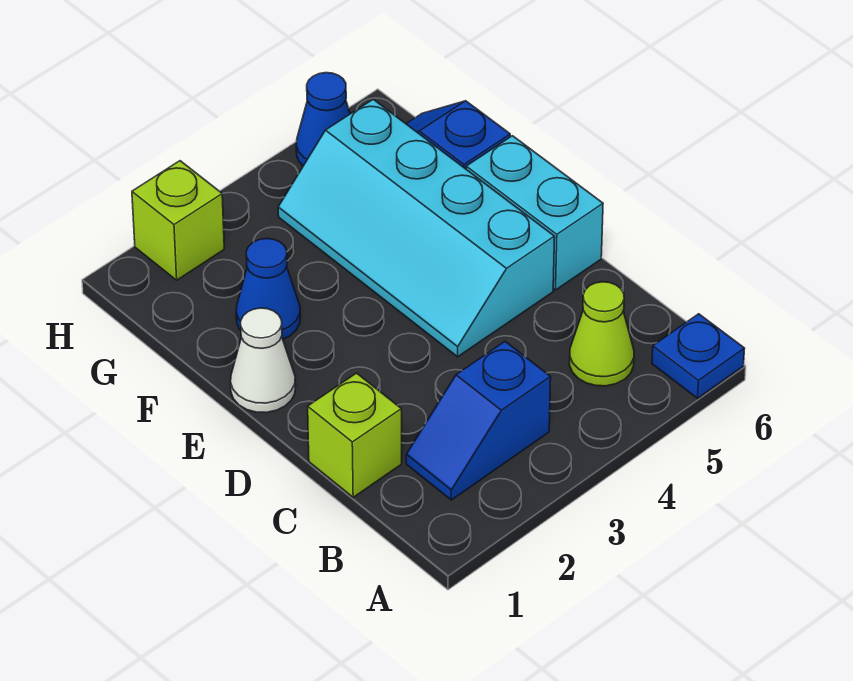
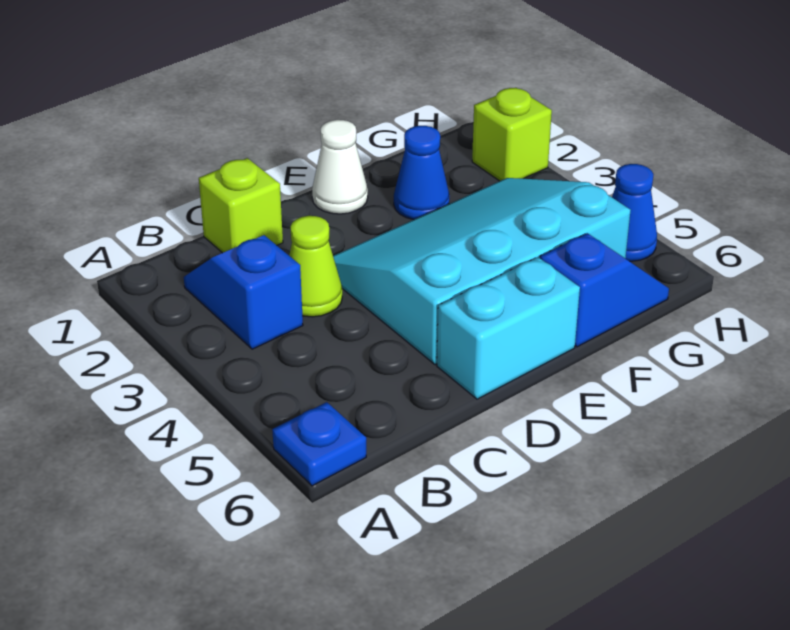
lime cone B5 level 1 -> lime cone C3 level 1
cyan slope D4:G5 level 1 top 5 -> cyan slope D3:G5 level 1 top 5

